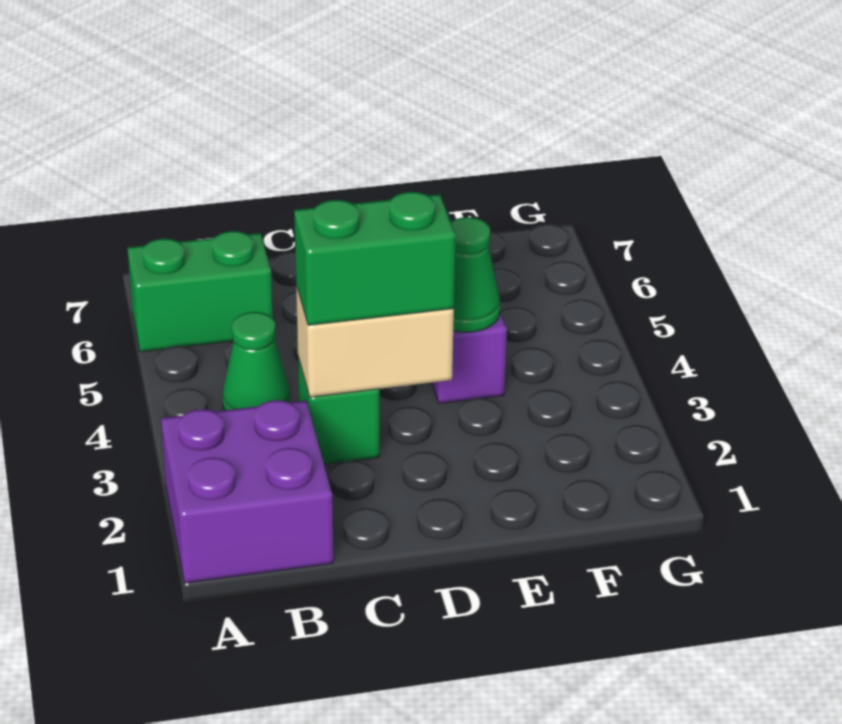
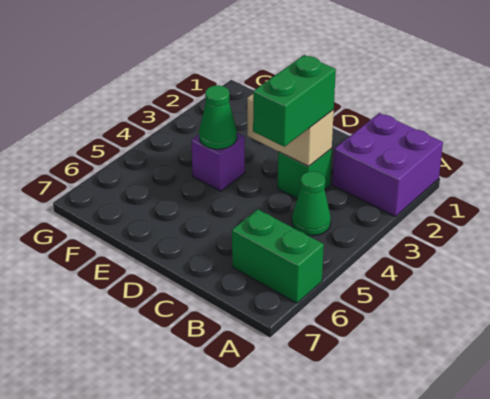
green brick C3:D3 level 3 -> green brick C3:C4 level 3

